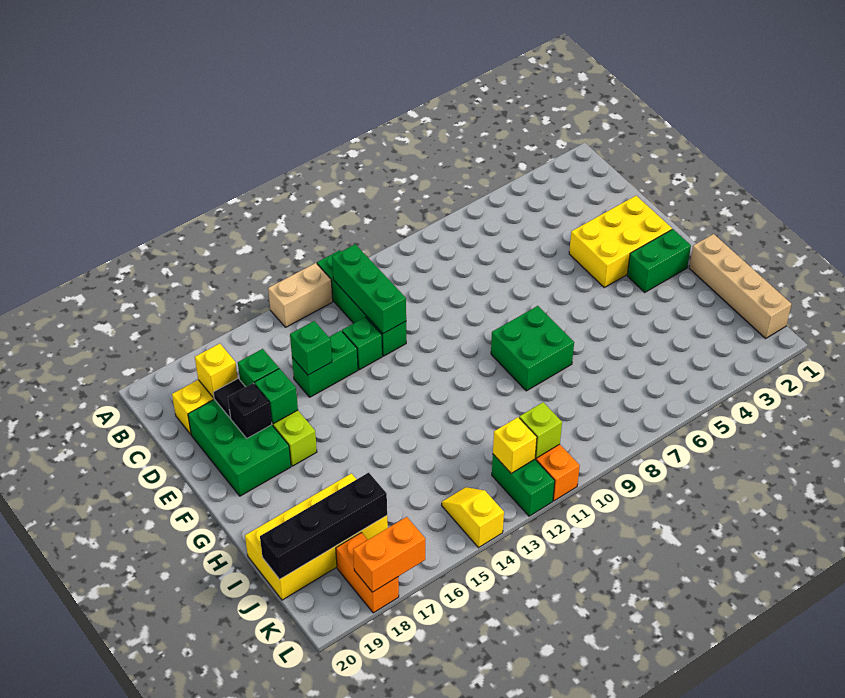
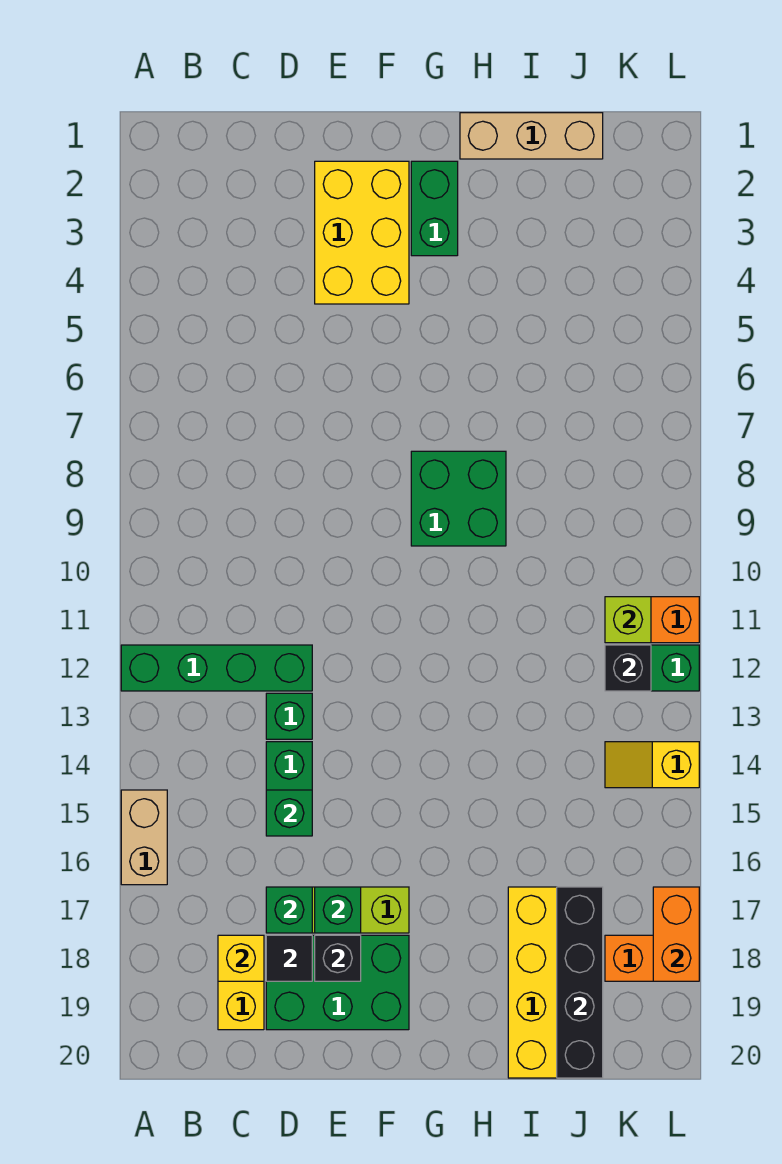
tan brick A13:A14 level 1 -> tan brick A15:A16 level 1
green brick B12:D12 level 2 -> none
tan brick H1:K1 level 1 -> tan brick H1:J1 level 1
yellow brick K12 level 2 -> black brick K12 level 2

